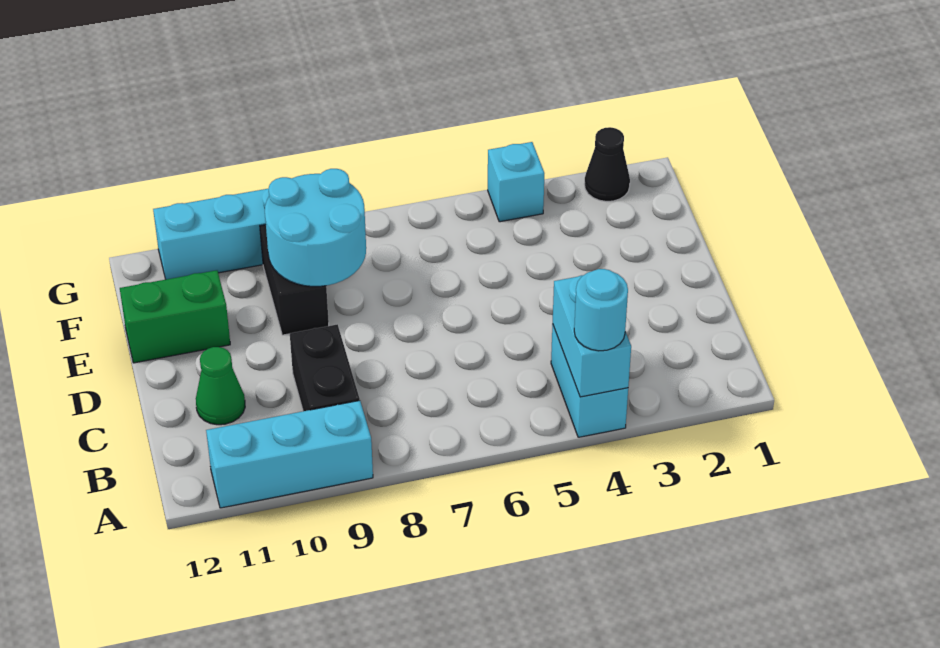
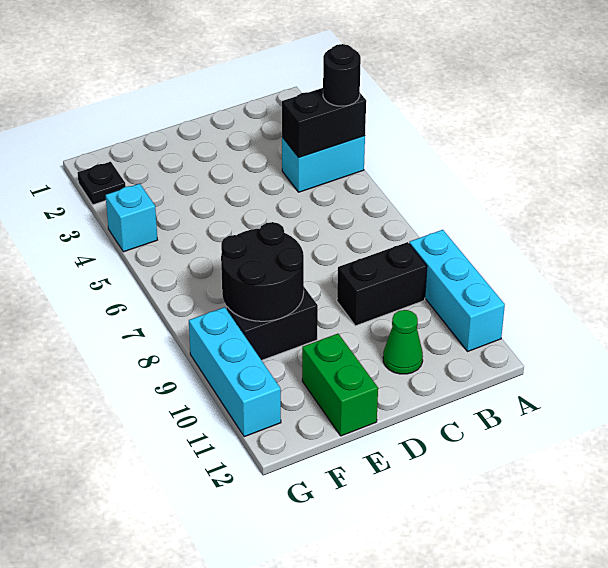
cyan brick A4:B4 level 2 -> black brick A4:B4 level 2
cyan round brick A4 level 3 -> black round brick A4 level 3
cyan round brick E8:F9 level 2 -> black round brick E8:F9 level 2
black cone G2 level 1 -> black plate G2 level 1

